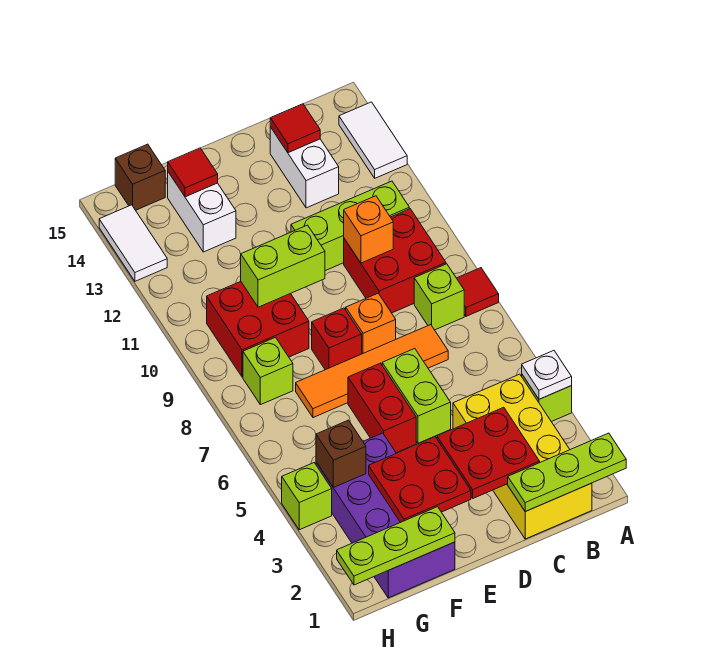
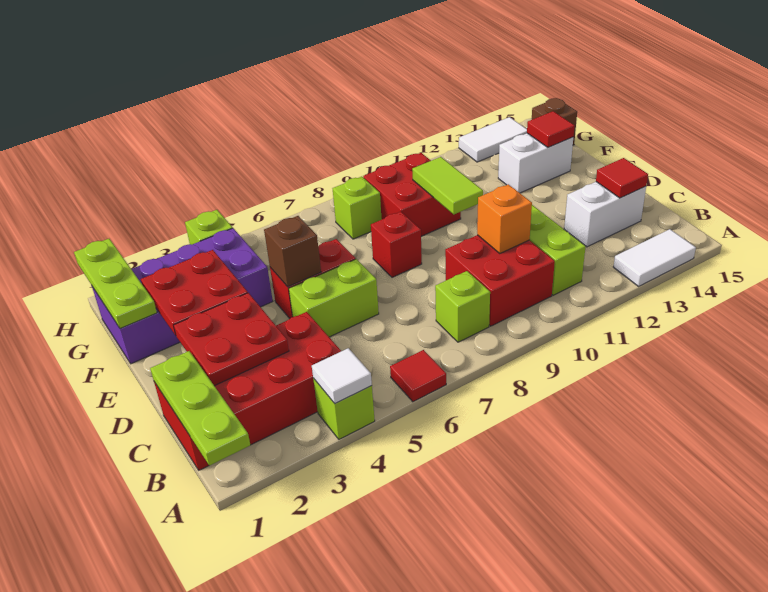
white plate A4 level 2 -> white tile A4 level 2
red tile A8 level 1 -> red tile A6 level 1
yellow brick B1:C4 level 1 -> red brick B1:C4 level 1
orange tile C7:F7 level 1 -> none
orange brick D8 level 1 -> none
lime brick E10:F10 level 2 -> lime tile E10:F10 level 2
brown brick G4 level 2 -> brown brick E5 level 2

